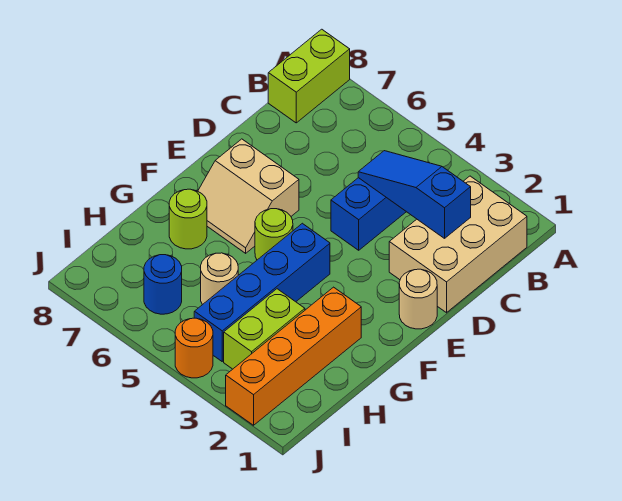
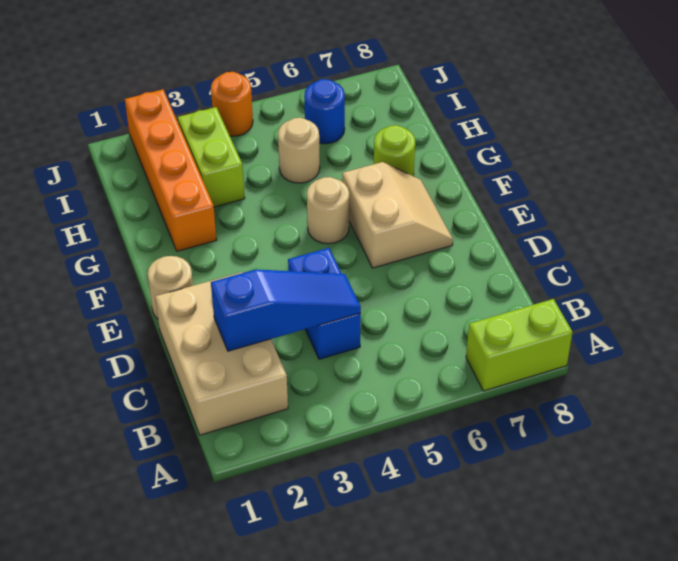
lime brick A8:B8 level 1 -> lime brick A7:A8 level 1
tan slope E6:F7 level 1 top E -> tan slope E6:F7 level 1 top 6
blue brick F4:I4 level 1 -> none
lime round brick F5 level 1 -> tan round brick F5 level 1

